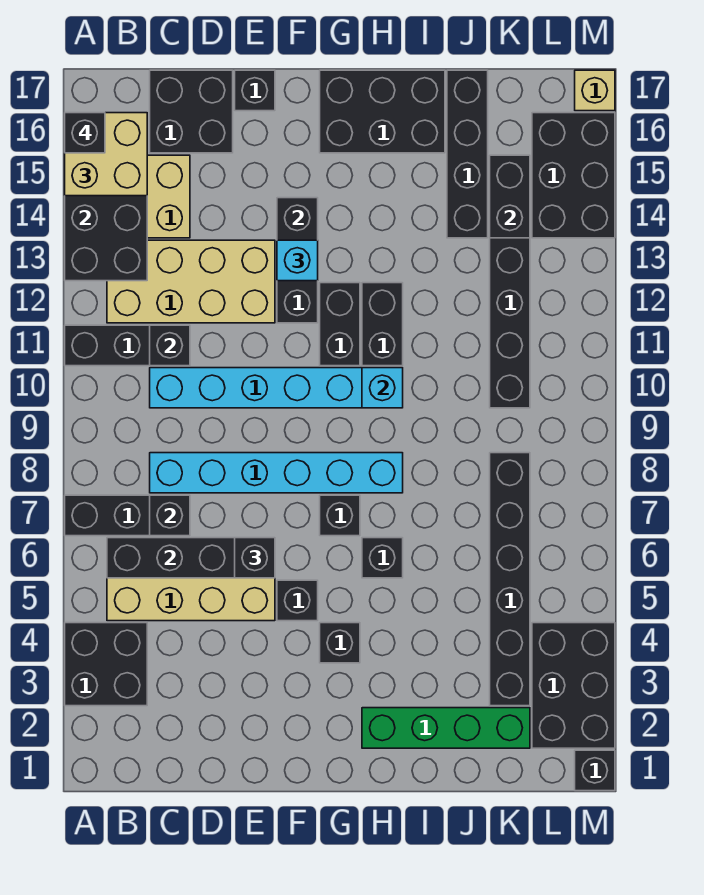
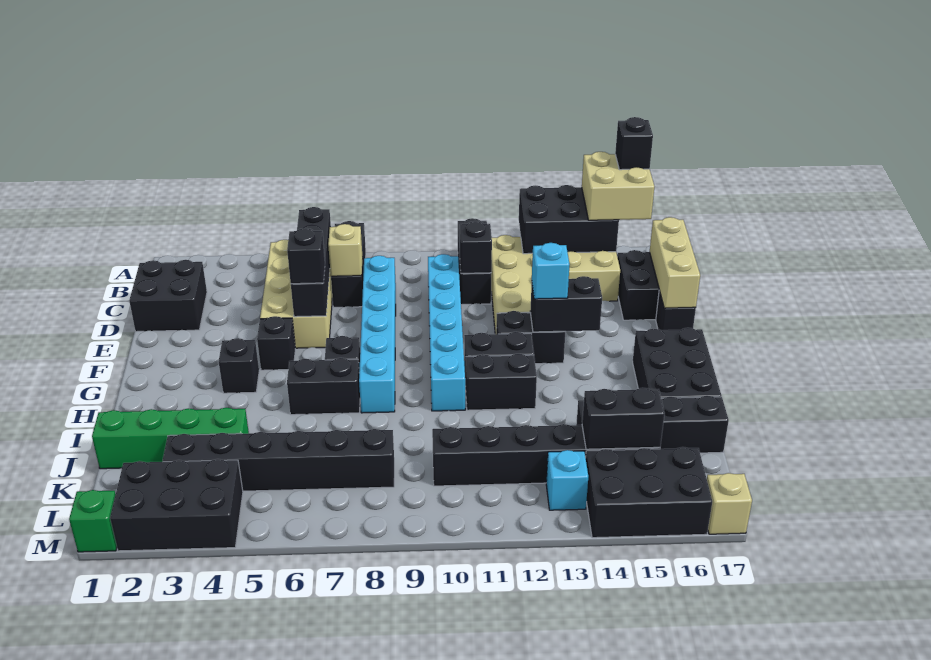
black brick A3:B4 level 1 -> black brick C1:D2 level 1
black brick C7 level 2 -> tan brick C7 level 2
none -> tan brick C17:E17 level 2
green brick H2:K2 level 1 -> green brick J1:J4 level 1
black brick H6 level 1 -> black brick H6:H7 level 1
cyan brick H10 level 2 -> cyan brick L13 level 1
black brick M1 level 1 -> green brick M1 level 1

